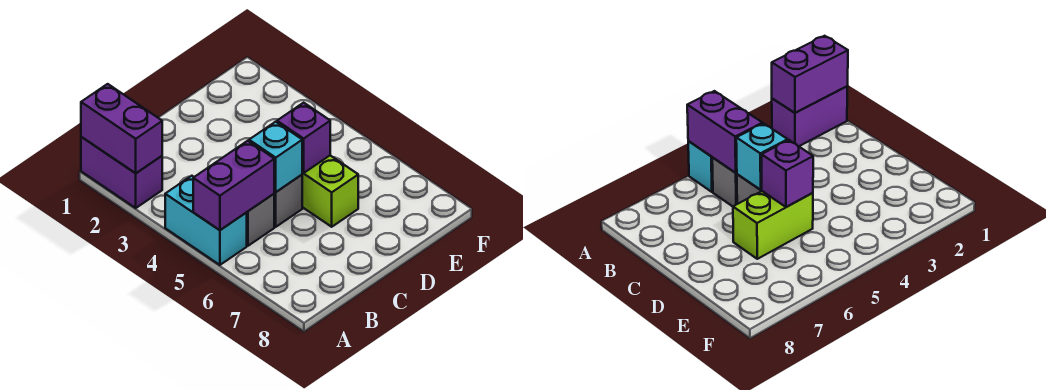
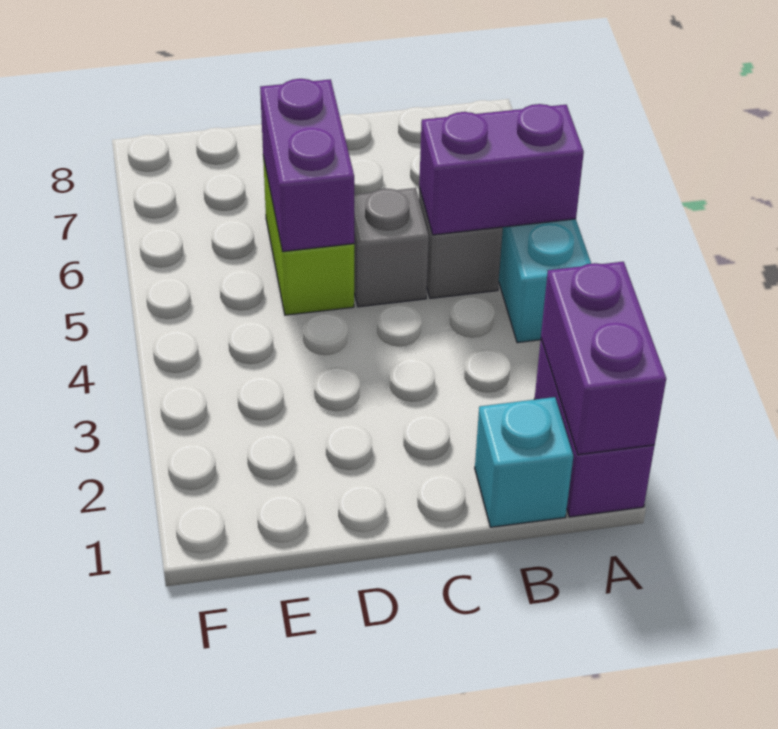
cyan brick C5 level 2 -> cyan brick B1 level 1
purple brick D5 level 2 -> purple brick D5:D6 level 2

